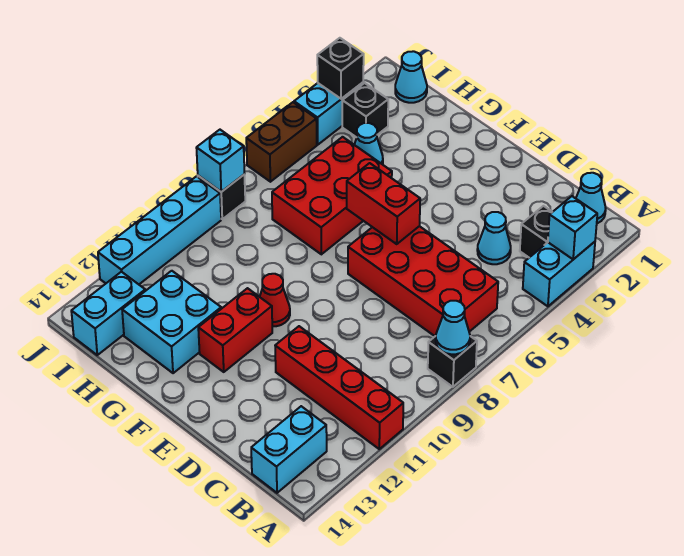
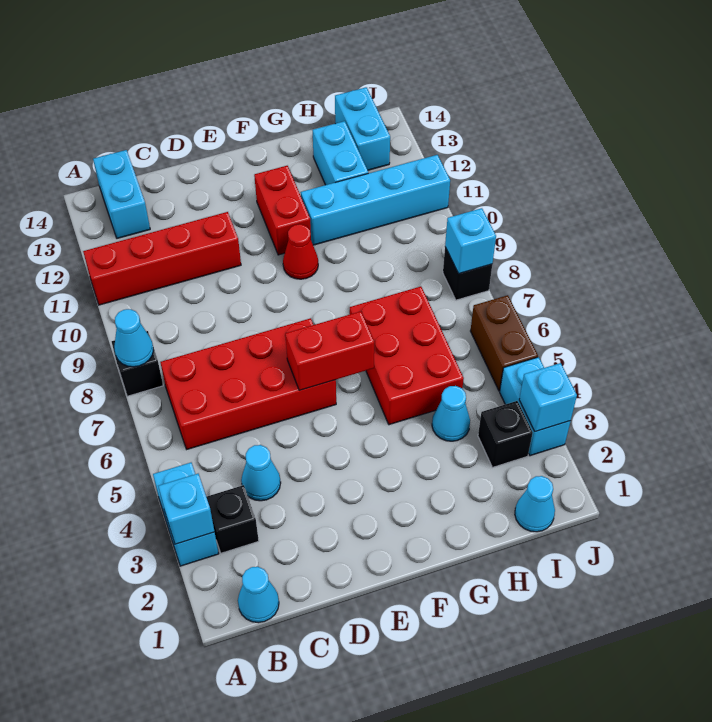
cyan brick G12:H13 level 1 -> cyan brick H12:H13 level 1
black brick J3 level 2 -> cyan brick J3 level 2
cyan brick J9:J12 level 1 -> cyan brick G11:J11 level 1

